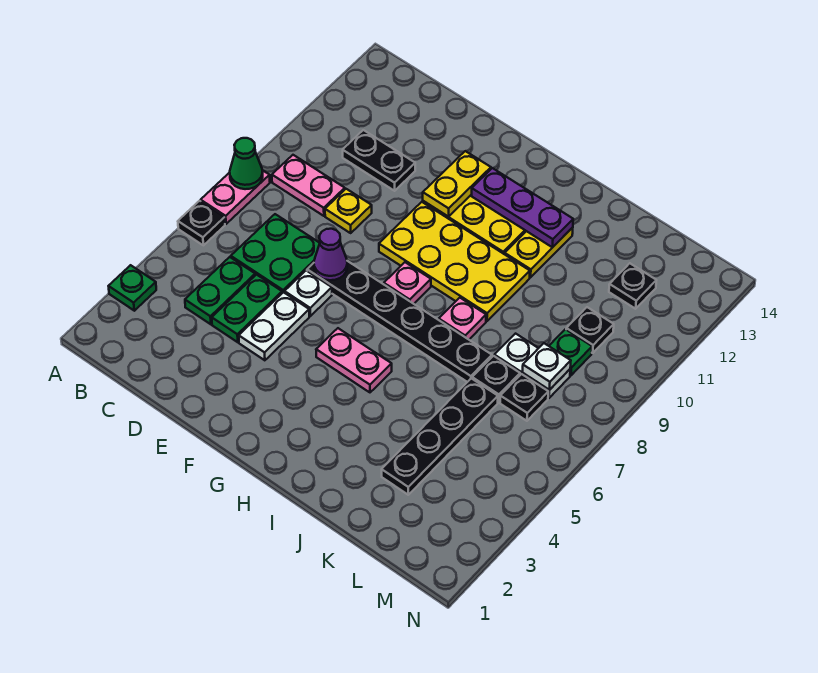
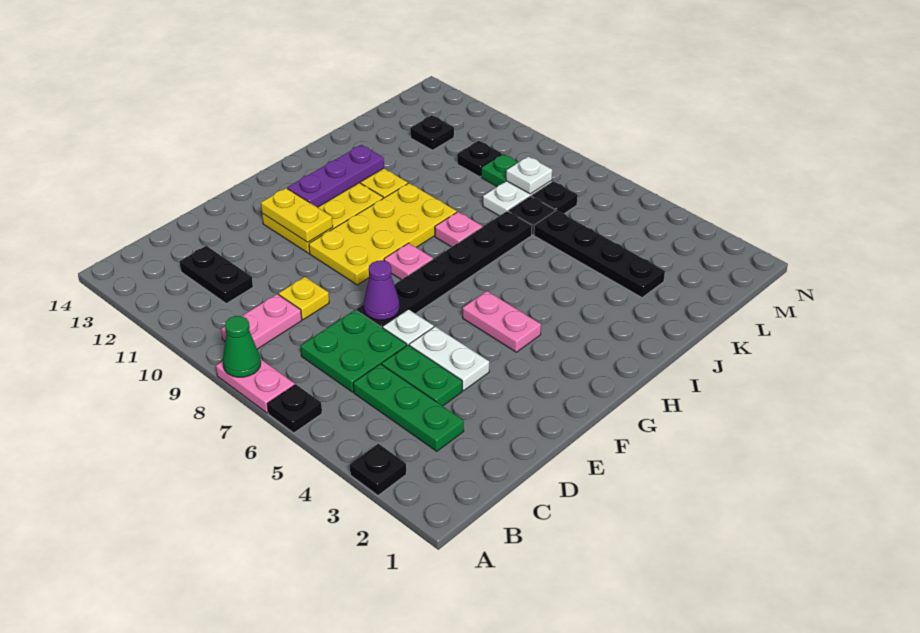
green plate A3 level 1 -> black plate A3 level 1
green plate C4:C5 level 1 -> green plate C3:C5 level 1
black plate C11:D11 level 1 -> black plate C11:C12 level 1
pink plate G5:H5 level 1 -> pink plate G4:G5 level 1

